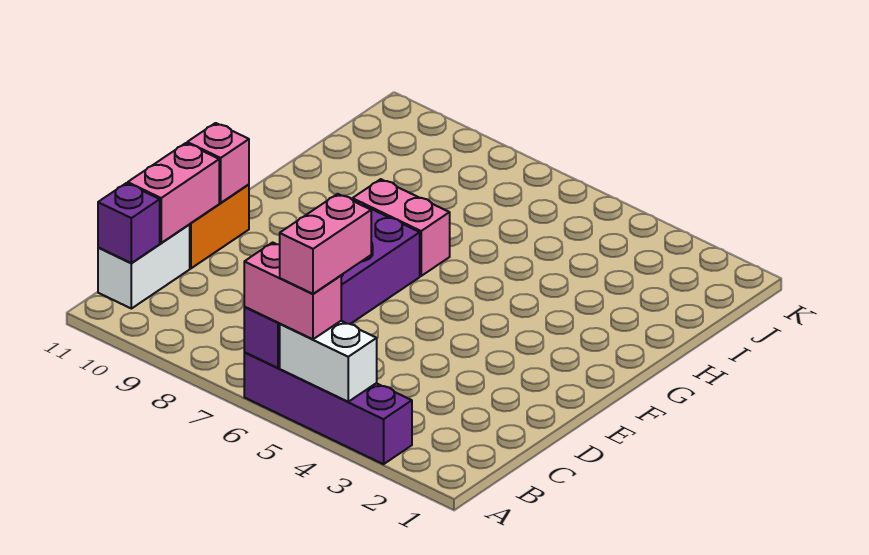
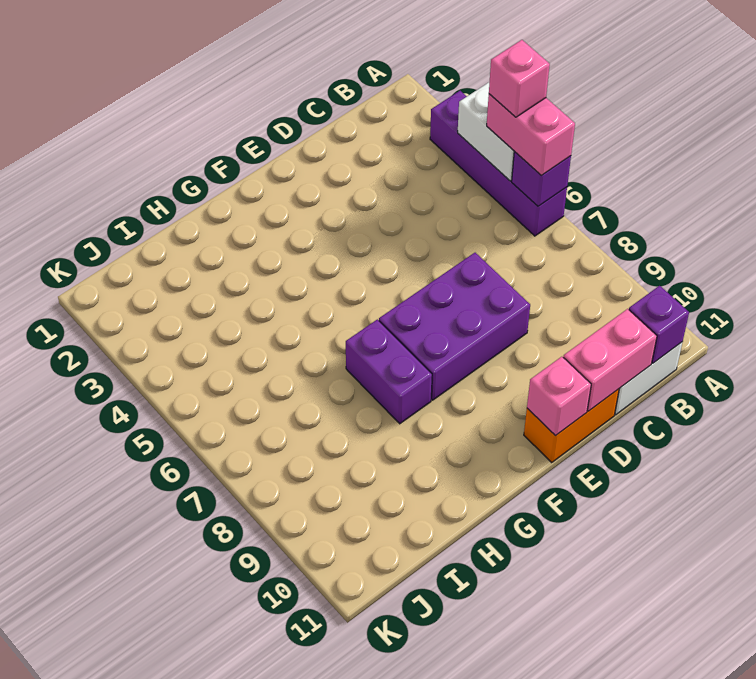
pink brick A5:B5 level 4 -> pink brick A5 level 4
pink brick G7:G8 level 1 -> purple brick G7:G8 level 1

